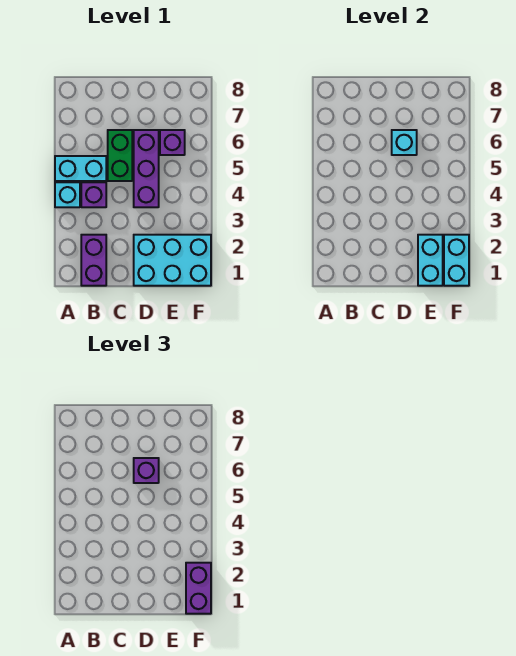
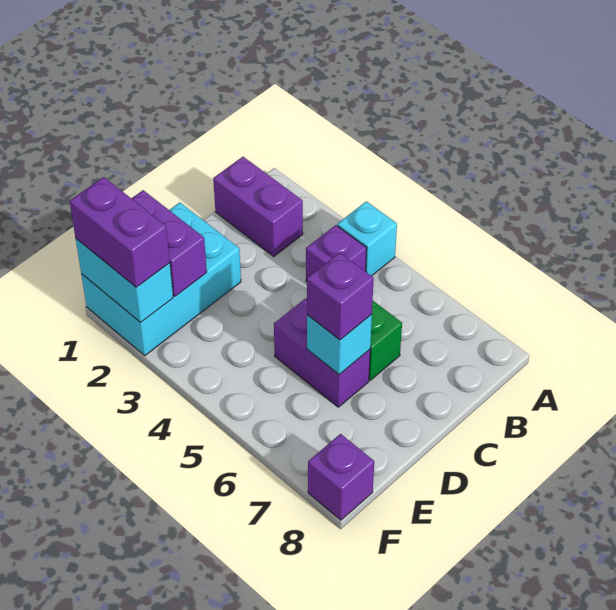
cyan brick A5:B5 level 1 -> none
purple brick D4:D6 level 1 -> purple brick D5:D6 level 1
cyan brick E1:E2 level 2 -> purple brick E1:E2 level 2
purple brick E6 level 1 -> purple brick F8 level 1

